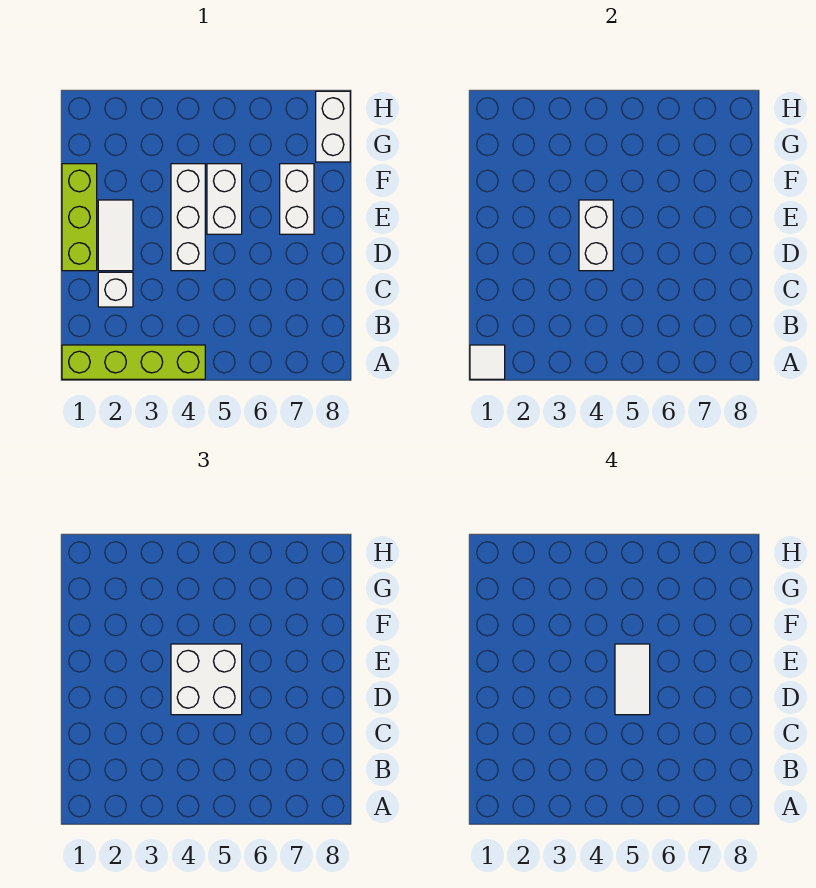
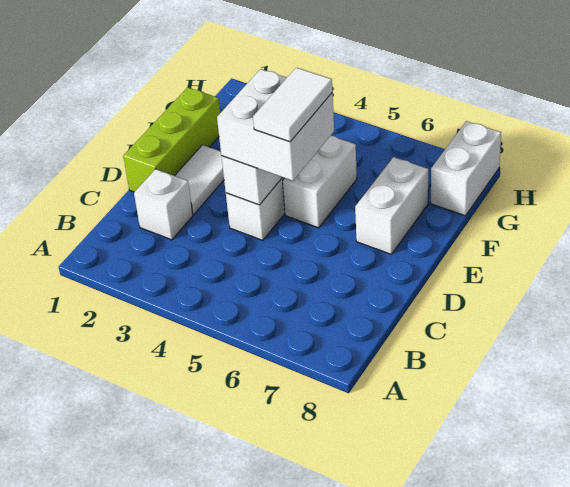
lime brick A1:A4 level 1 -> none
white tile A1 level 2 -> none

